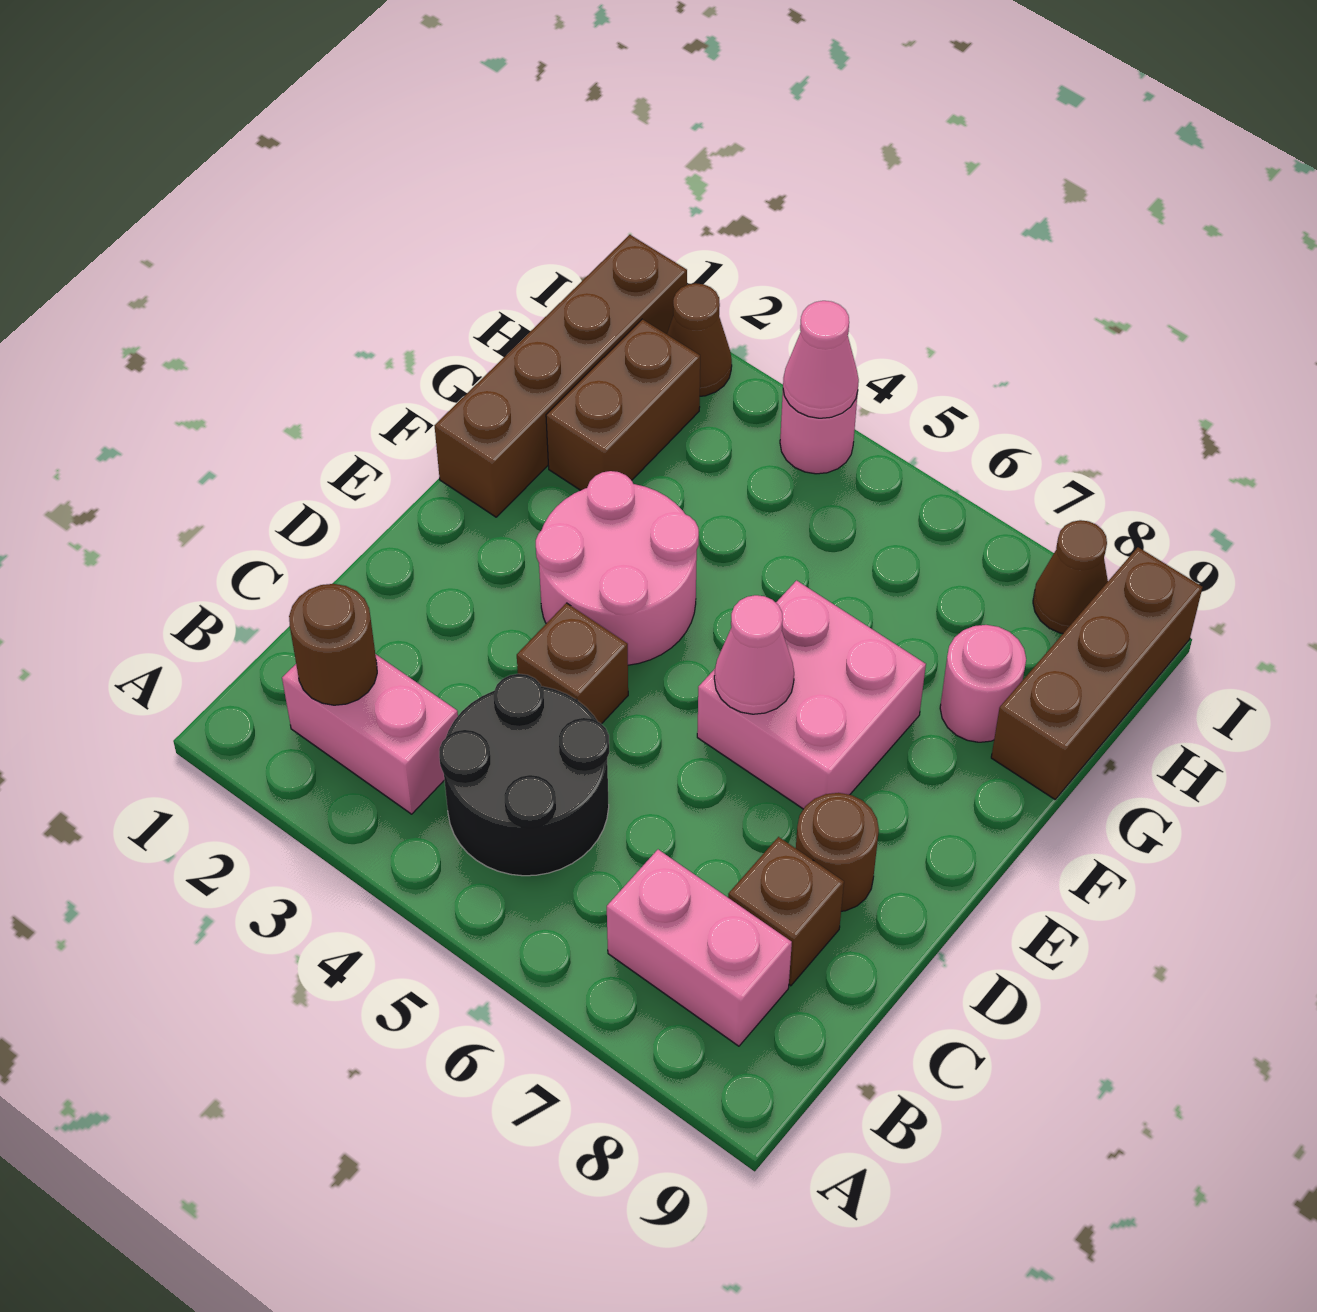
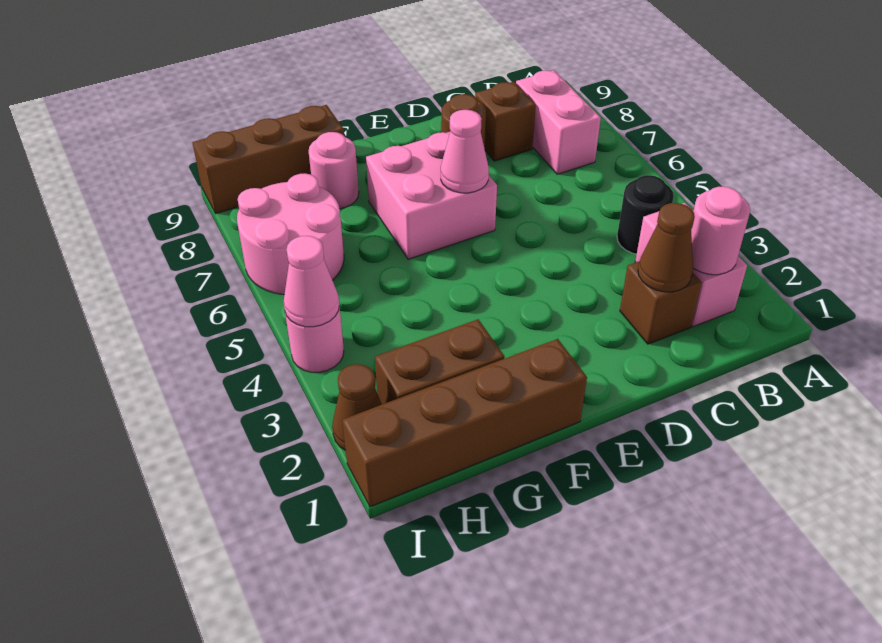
brown round brick B2 level 2 -> pink round brick B2 level 2
black round brick B4:C5 level 1 -> black round brick B4 level 1
brown brick D4 level 1 -> brown brick C2 level 1
pink round brick E3:F4 level 1 -> pink round brick H6:I7 level 1
brown cone I8 level 1 -> brown cone C2 level 2

